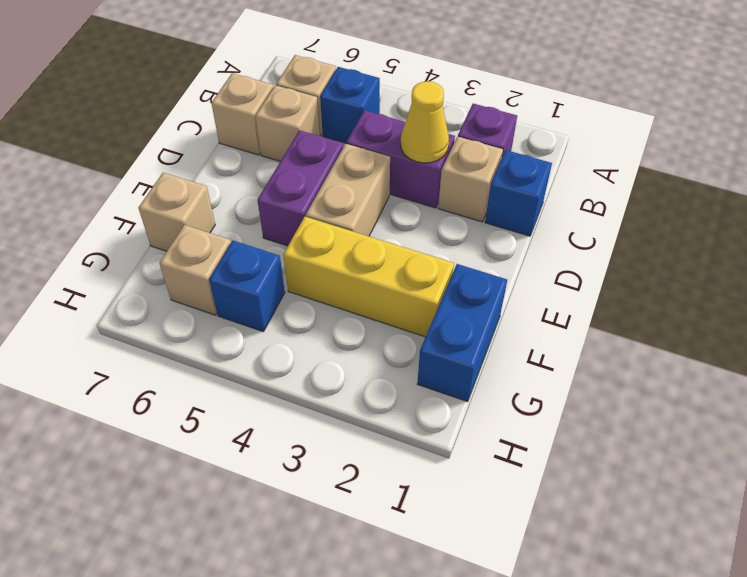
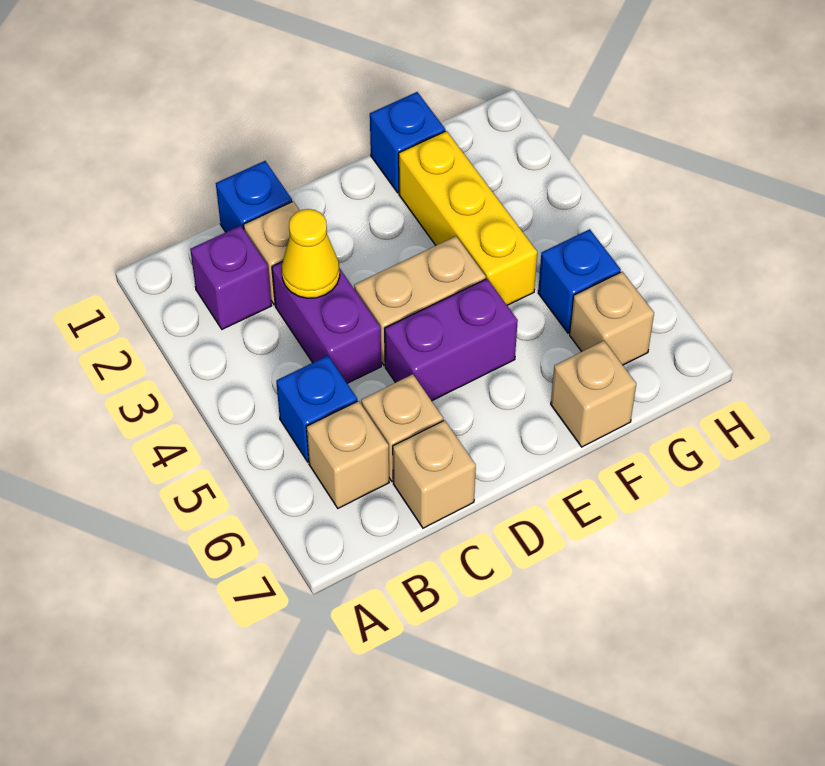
blue brick F1:G1 level 1 -> blue brick F1 level 1

